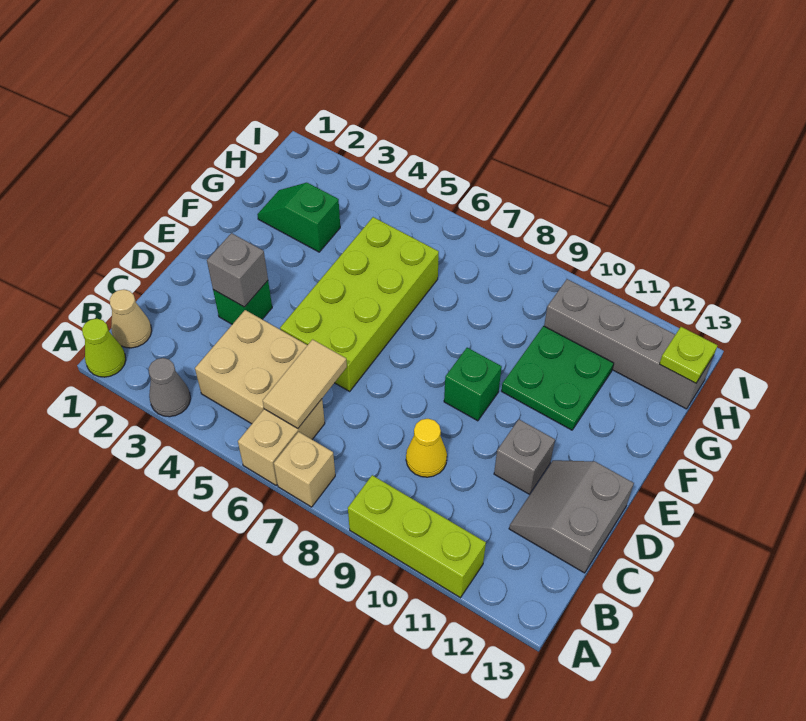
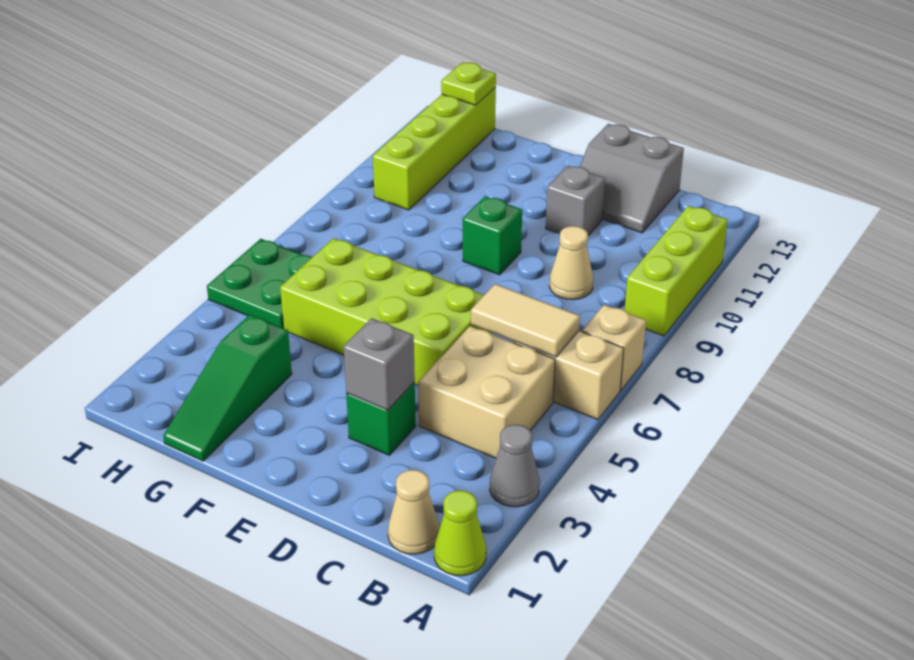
yellow cone C9 level 1 -> tan cone C9 level 1
green plate F10:G11 level 1 -> green plate H5:I6 level 1
green slope G2:G3 level 1 top 3 -> green slope G1:G3 level 1 top 3
grey brick H10:H13 level 1 -> lime brick H10:H13 level 1

